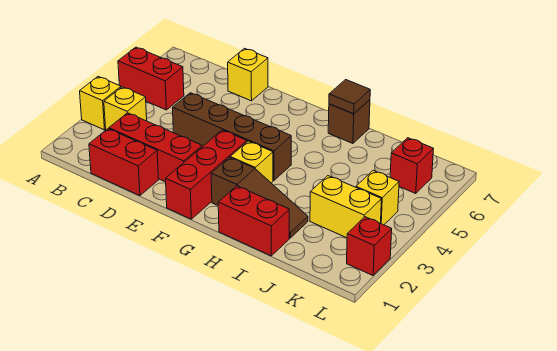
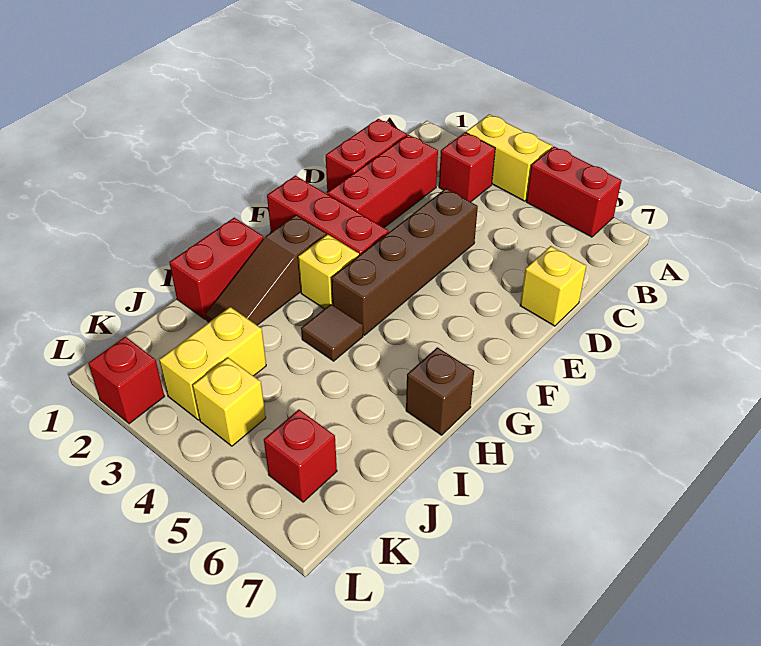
yellow brick A3 level 1 -> yellow brick A3:A4 level 1
red brick A5:B5 level 1 -> red brick A5:A6 level 1
yellow brick B3 level 1 -> red brick B3 level 1
brown tile H7 level 2 -> brown tile H4 level 1

